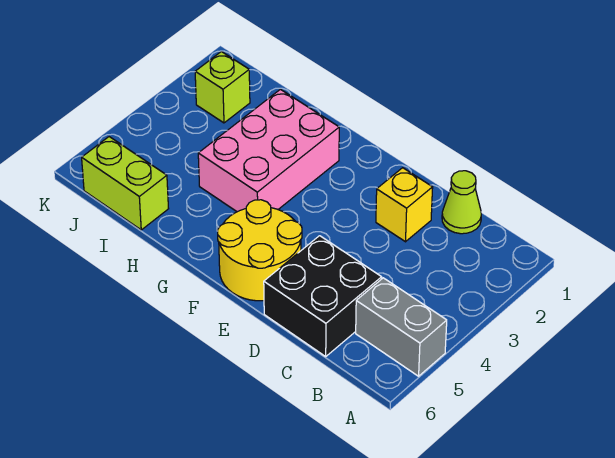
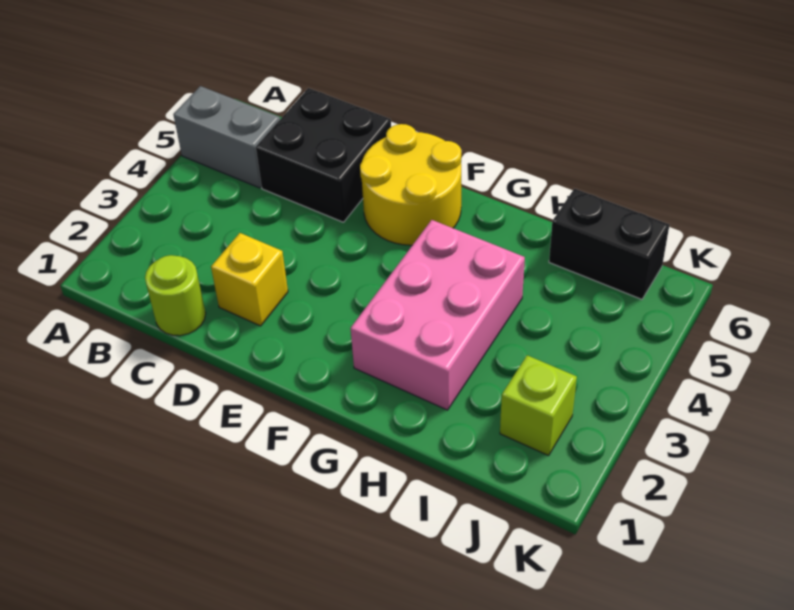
lime cone C1 level 1 -> lime round brick C1 level 1
lime brick I6:J6 level 1 -> black brick I6:J6 level 1

